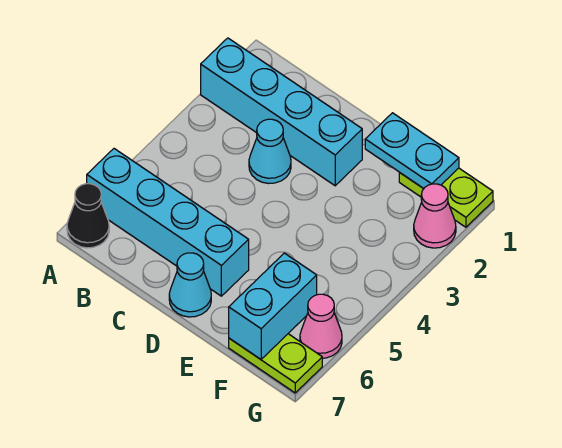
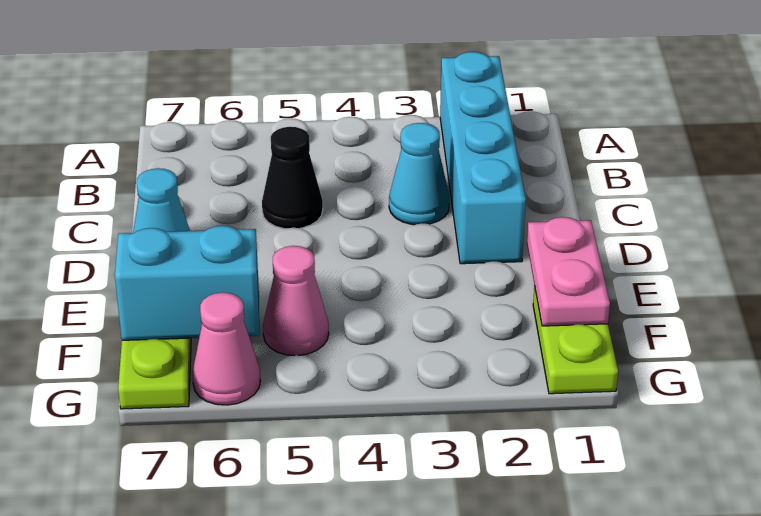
cyan brick A6:D6 level 1 -> none
black cone A7 level 1 -> black cone C5 level 1
cyan plate E1:F1 level 2 -> pink plate E1:F1 level 2
pink cone G2 level 1 -> pink cone F5 level 1

